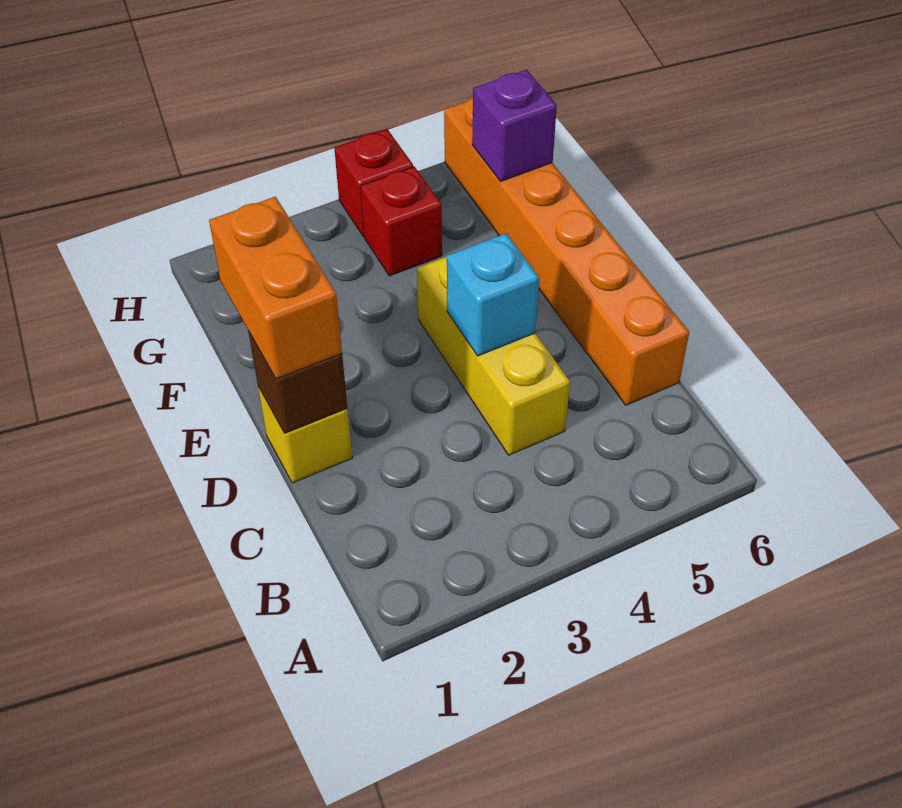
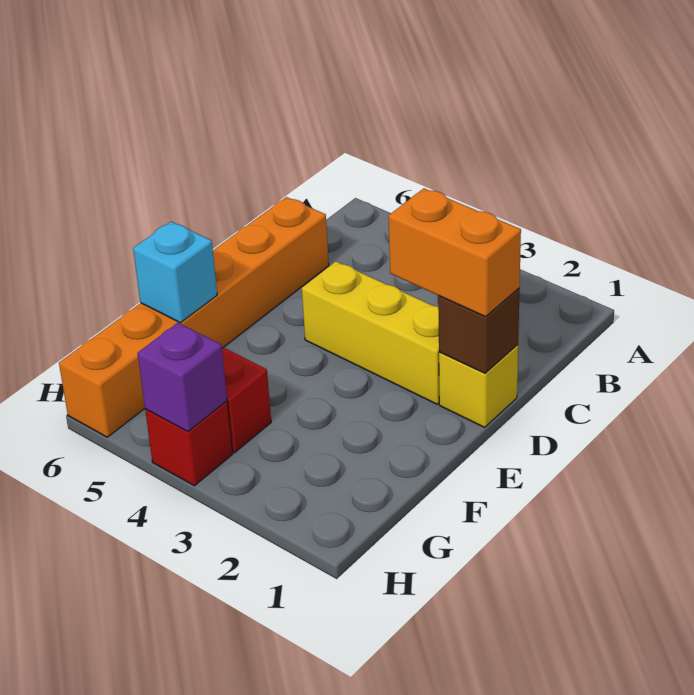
yellow brick C4:E4 level 1 -> yellow brick D2:D4 level 1
orange brick D1:E1 level 3 -> orange brick D1:D2 level 3
cyan brick D4 level 2 -> cyan brick F6 level 2
purple brick G6 level 2 -> purple brick H4 level 2

